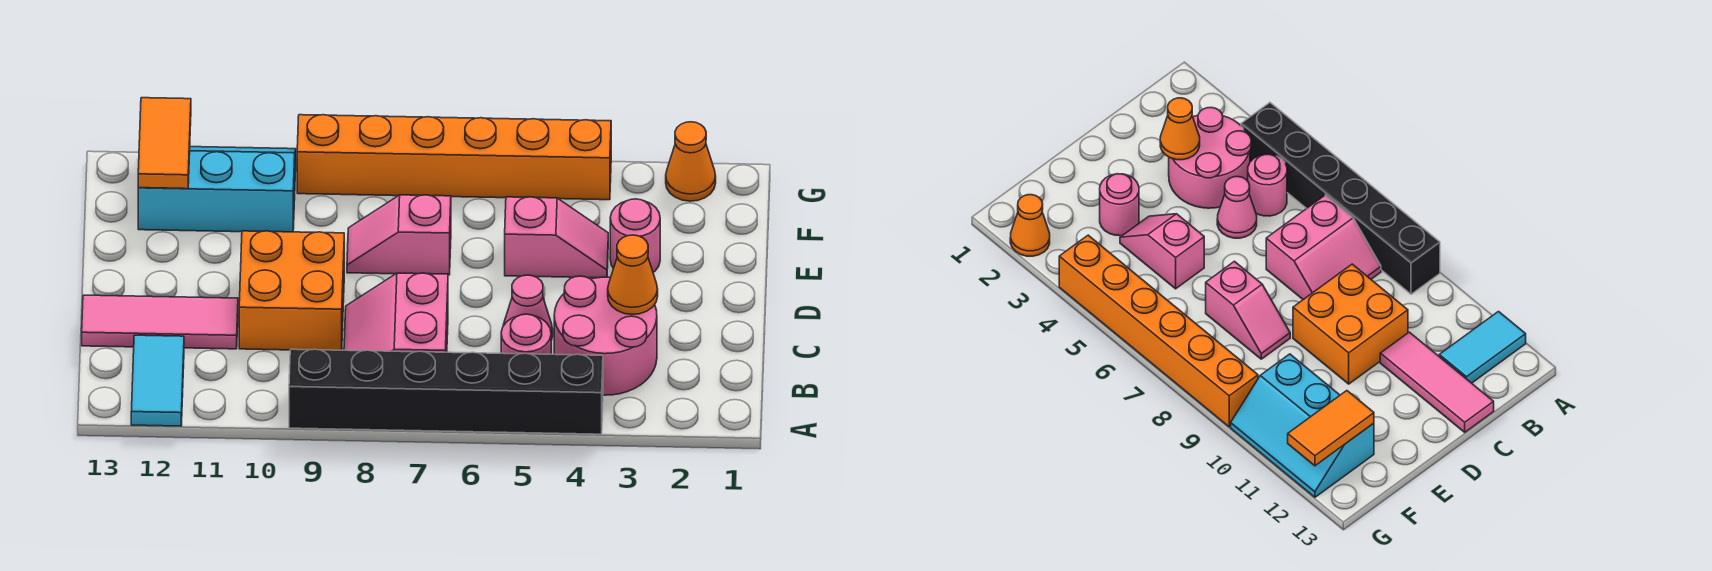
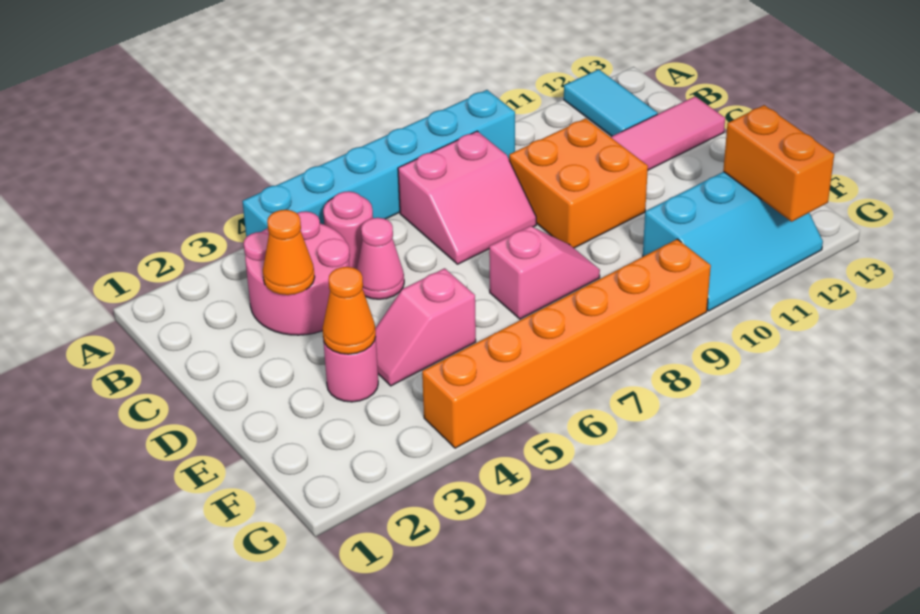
black brick A4:A9 level 1 -> cyan brick A4:A9 level 1
pink slope B7:C8 level 1 top 7 -> pink slope B7:C8 level 1 top B
orange tile F12:G12 level 2 -> orange brick F12:G12 level 2
orange cone G2 level 1 -> orange cone E3 level 2

